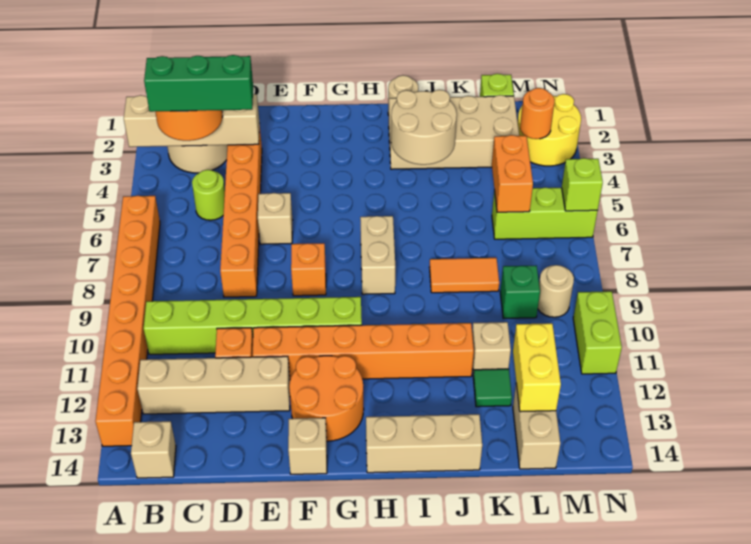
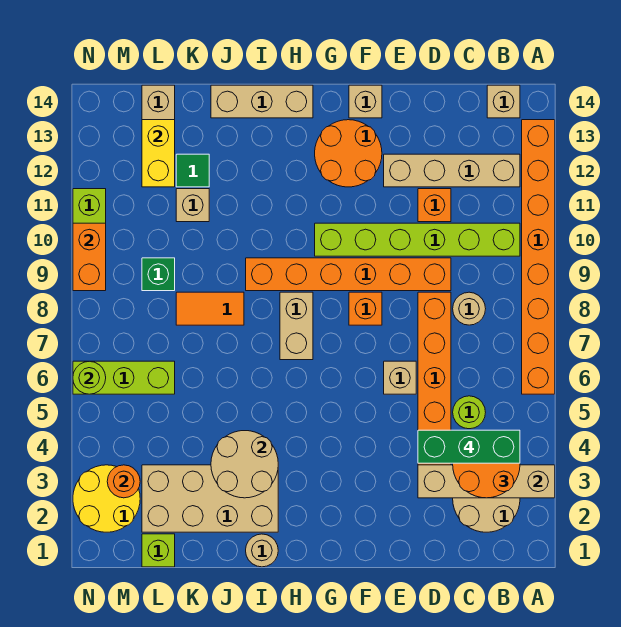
orange brick E11:J11 level 1 -> orange brick D9:I9 level 1
orange brick L5:L6 level 2 -> orange brick N9:N10 level 2
tan round brick M9 level 1 -> tan round brick C8 level 1
lime brick N6 level 2 -> lime round brick N6 level 2

